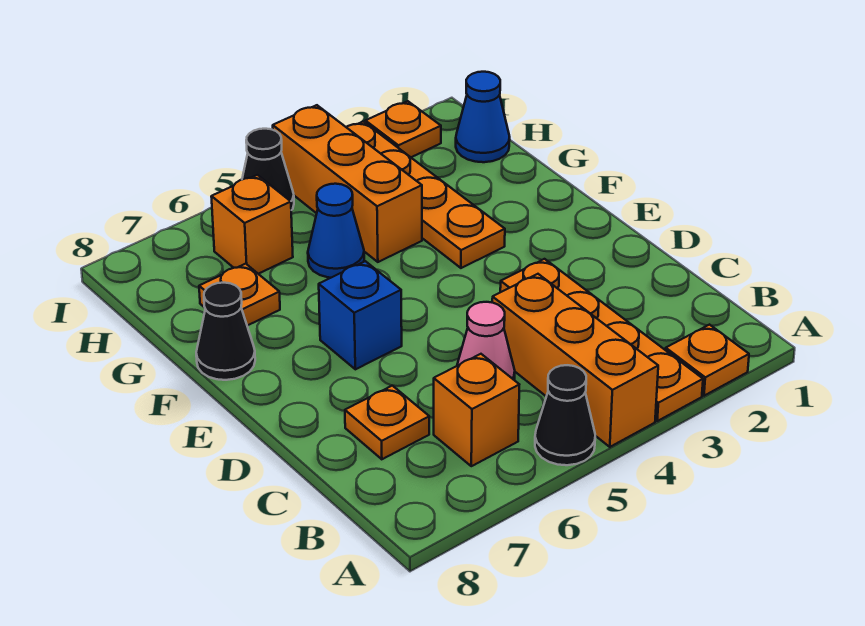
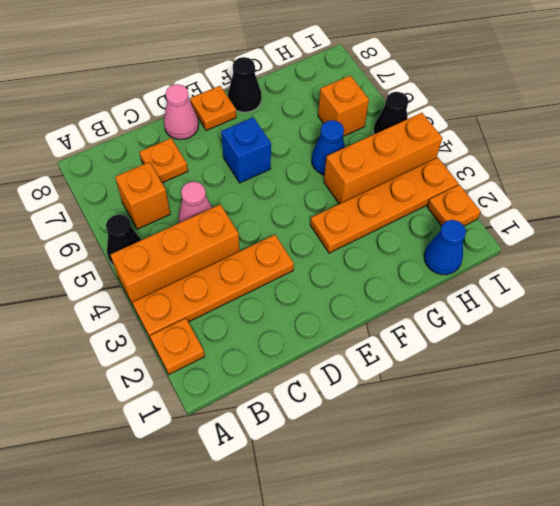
none -> pink cone D8 level 1
orange plate G7 level 1 -> orange plate E8 level 1

